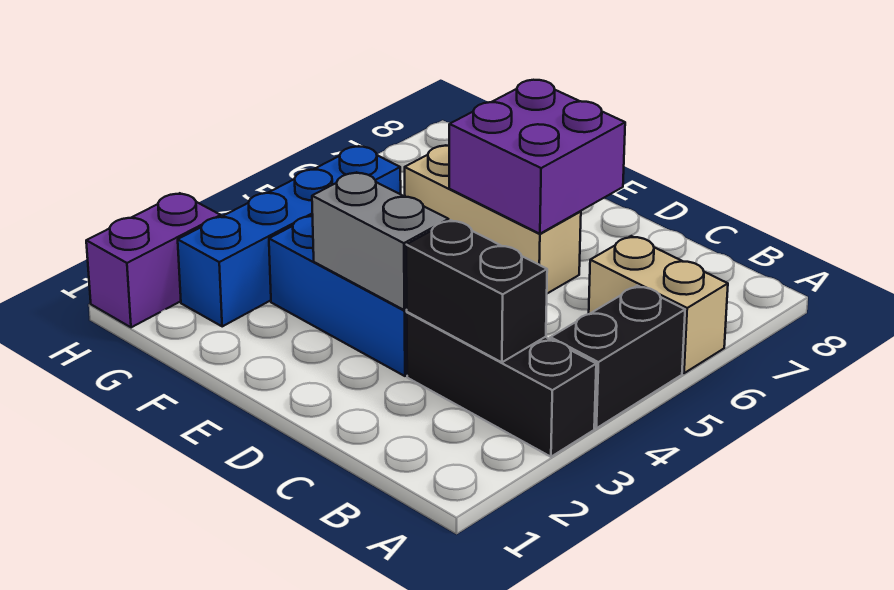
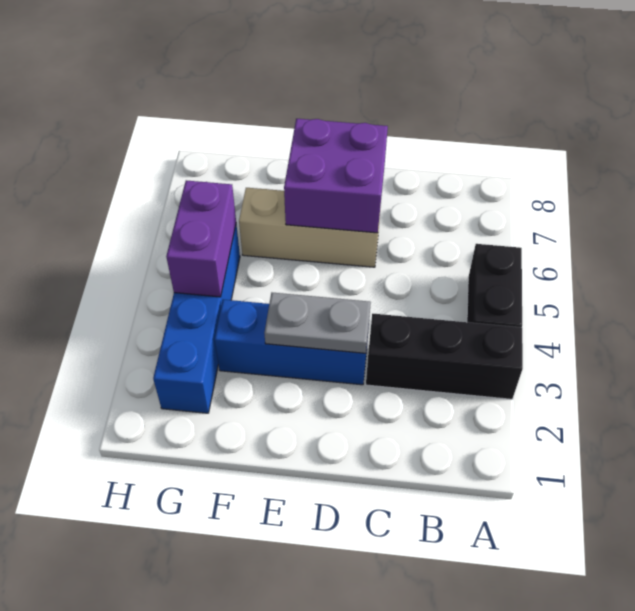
tan brick A6:B6 level 1 -> none
black brick B3:C3 level 2 -> none
grey brick D3:E3 level 2 -> grey plate D3:E3 level 2
purple brick H1:H2 level 1 -> purple brick G4:G5 level 2

